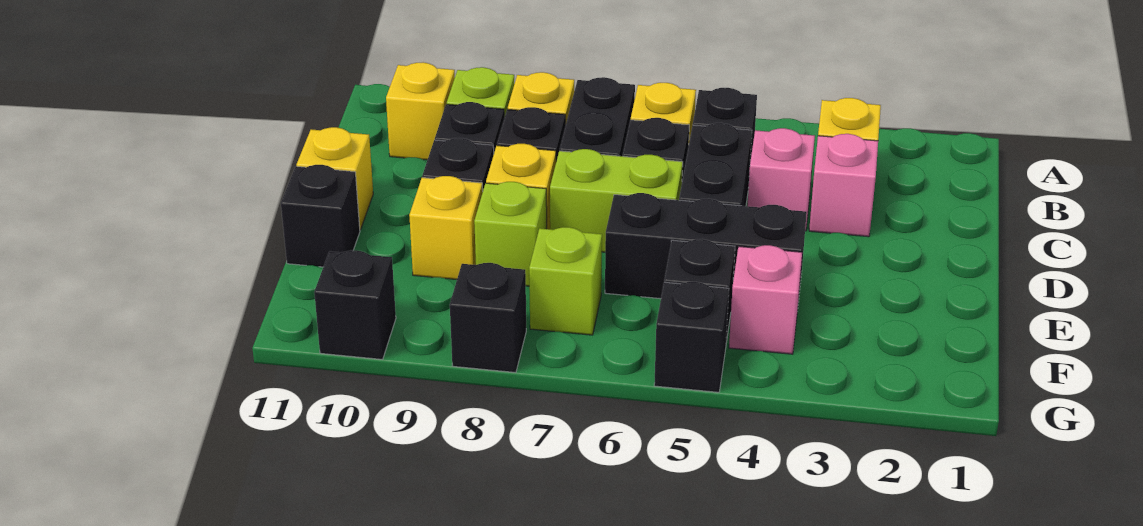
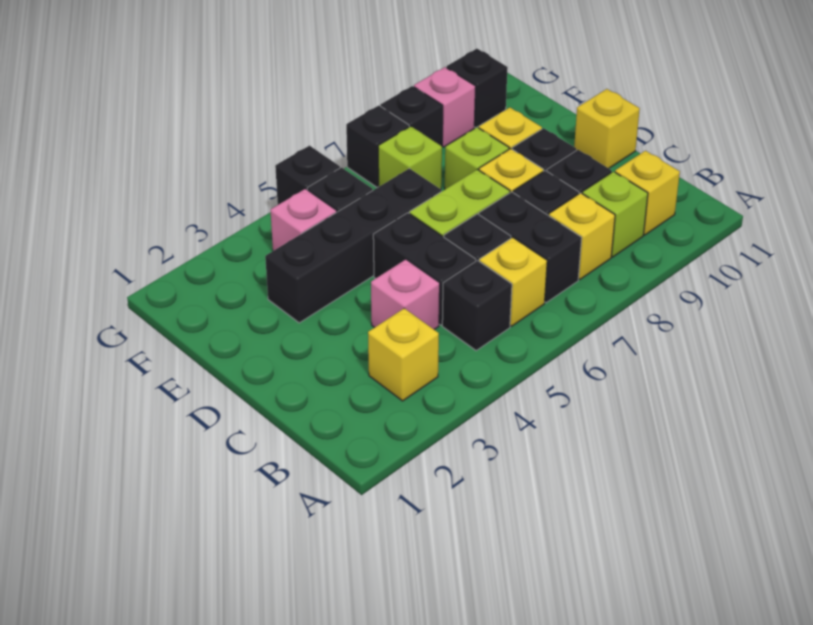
pink brick C3 level 1 -> pink brick G9 level 1
black brick E4:E6 level 1 -> black brick E3:E6 level 1
black brick E11 level 1 -> black brick G7 level 1

